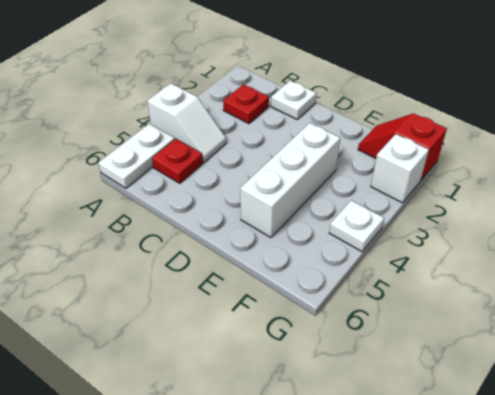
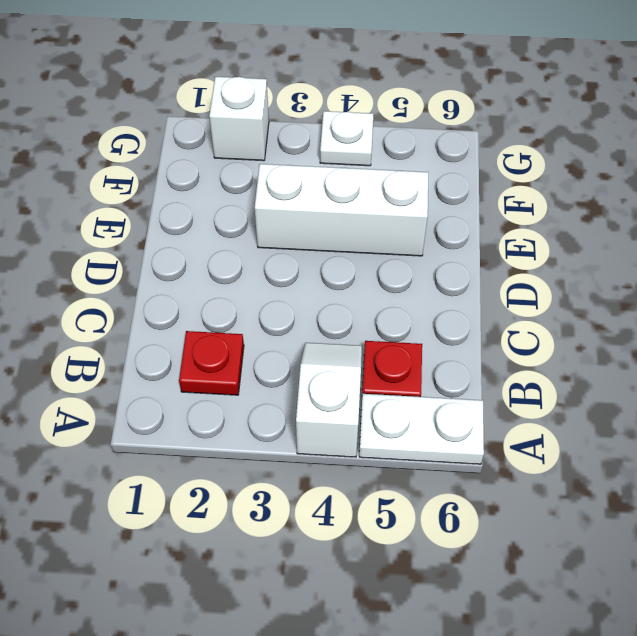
white plate C1 level 1 -> none
red slope F1:G1 level 1 top G -> none

